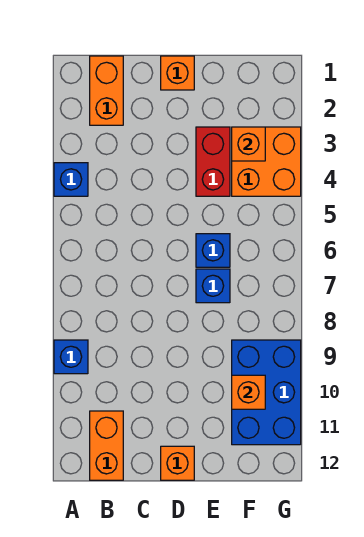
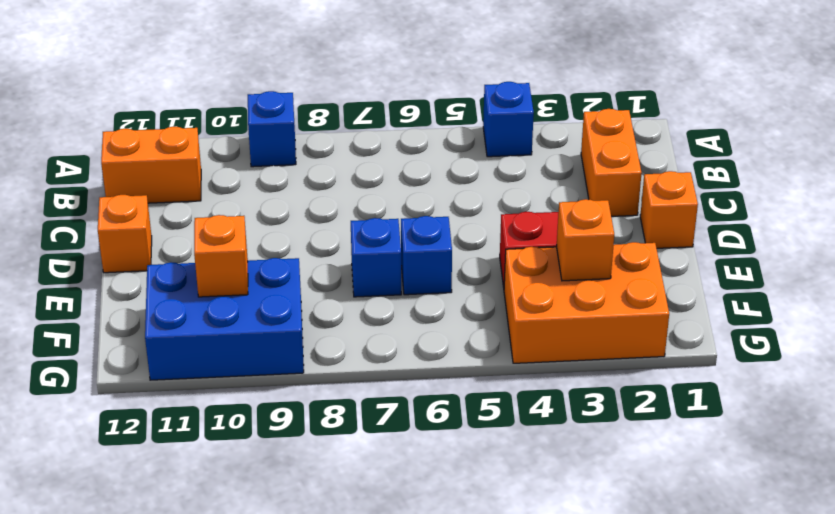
orange brick B1:B2 level 1 -> orange brick B2:C2 level 1
orange brick F3:G4 level 1 -> orange brick F2:G4 level 1

